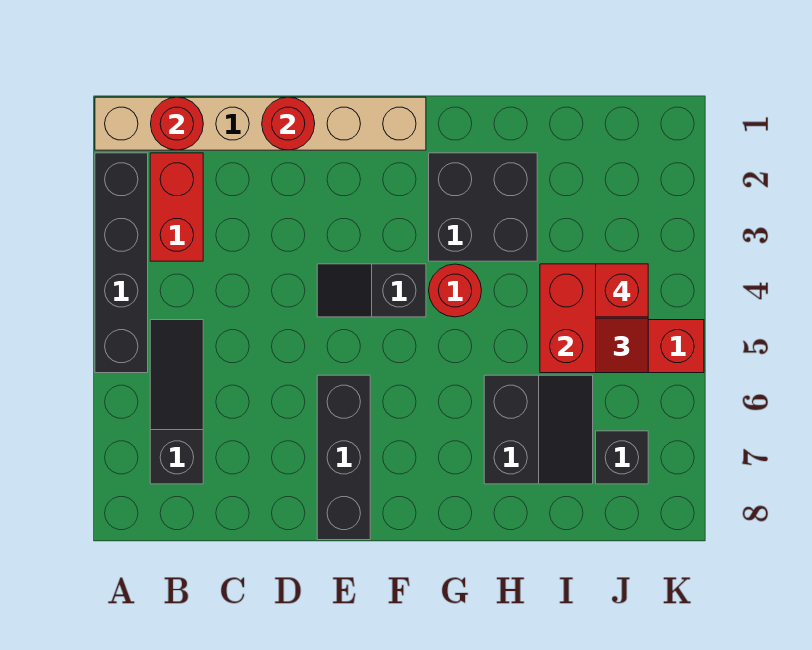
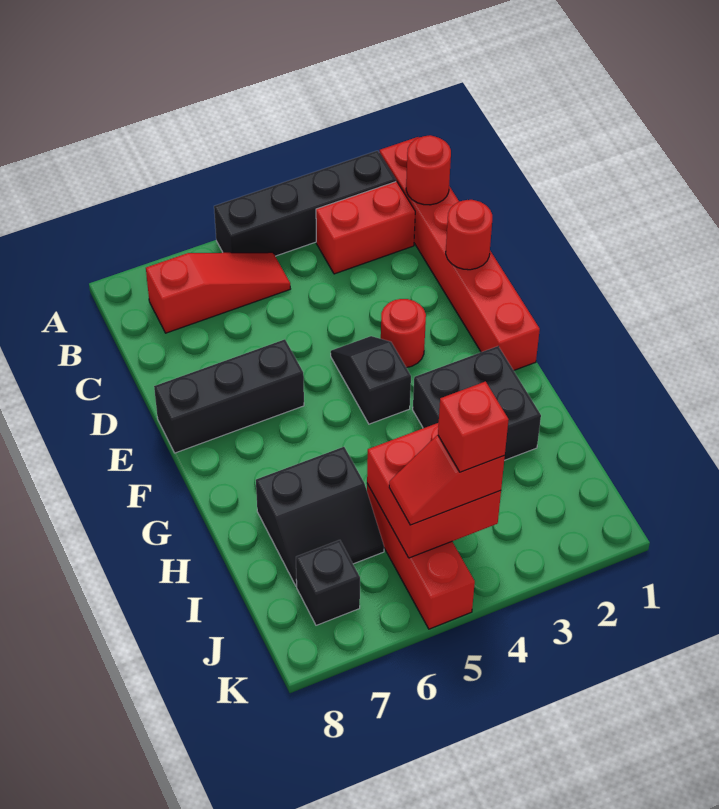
tan brick A1:F1 level 1 -> red brick A1:F1 level 1
black slope B5:B7 level 1 top 7 -> red slope B5:B7 level 1 top 7
red round brick G4 level 1 -> red round brick E3 level 1

